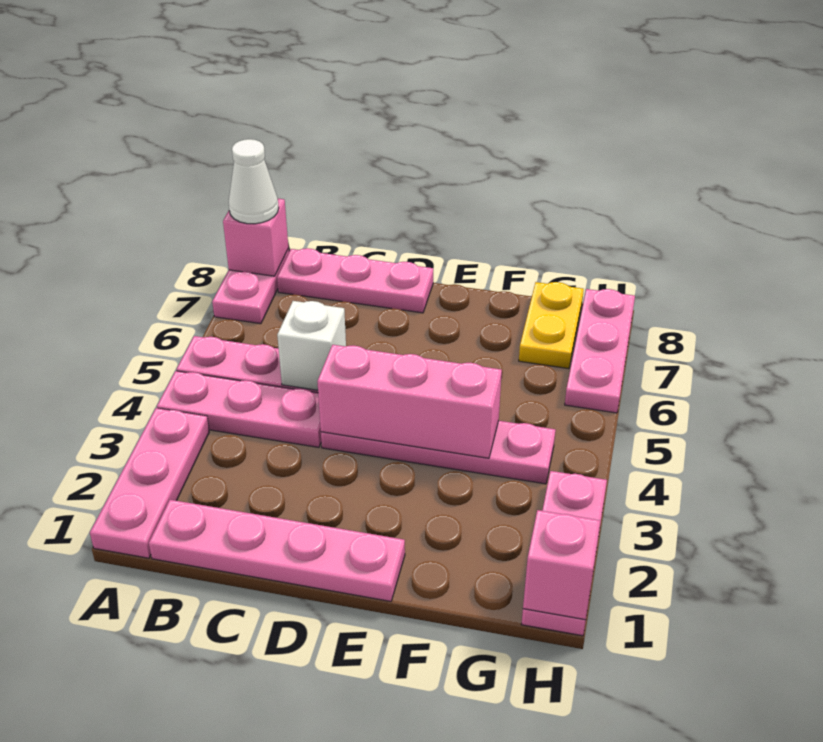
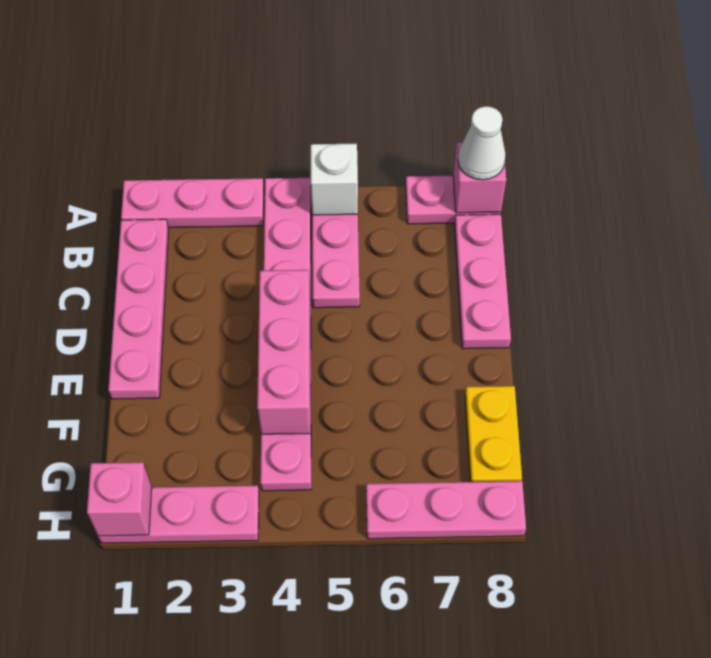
white brick C5 level 2 -> white brick A5 level 2
yellow plate G7:G8 level 1 -> yellow plate F8:G8 level 1

